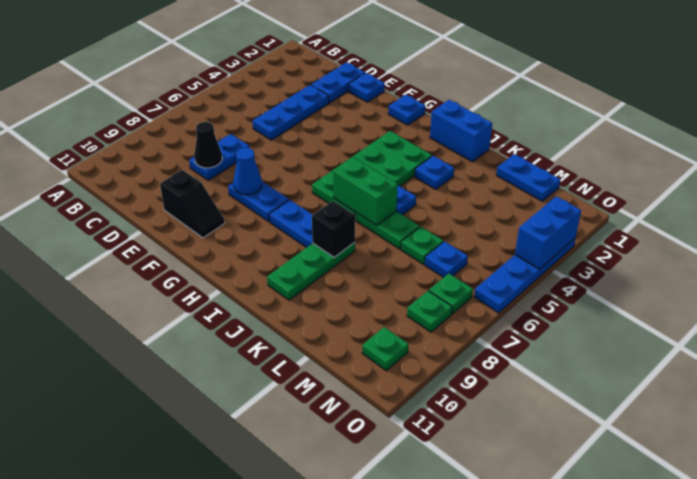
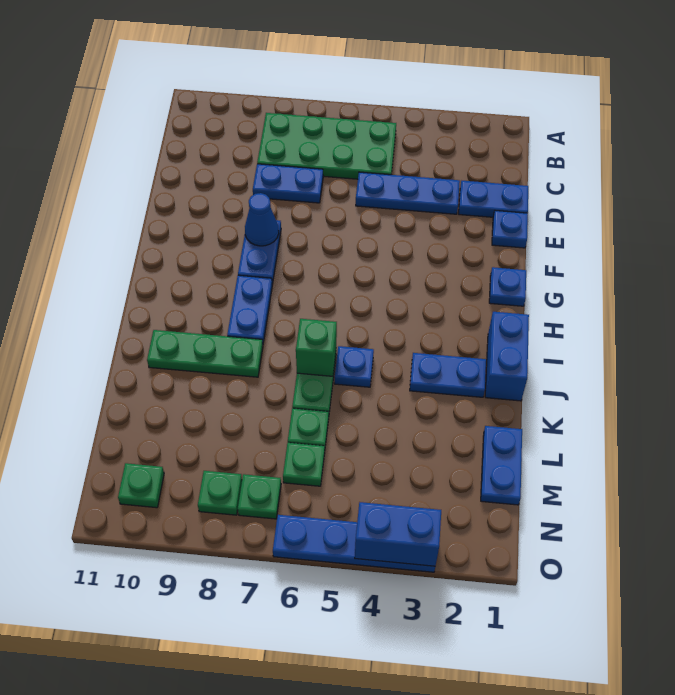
black cone D8 level 2 -> none
black slope E10:F10 level 1 top E -> none
green plate H3:I6 level 1 -> green plate B5:C8 level 1
green brick I6:J6 level 2 -> green brick J6 level 2
blue plate J3 level 1 -> blue plate J2:J3 level 1
black brick J8 level 2 -> none
blue plate M6 level 1 -> green plate M6 level 1

